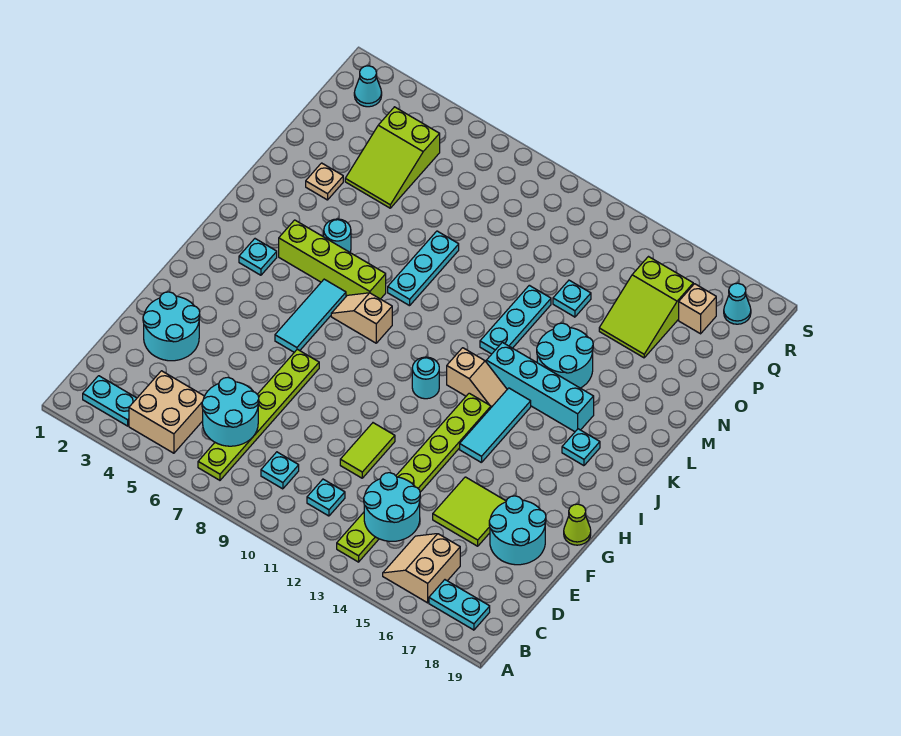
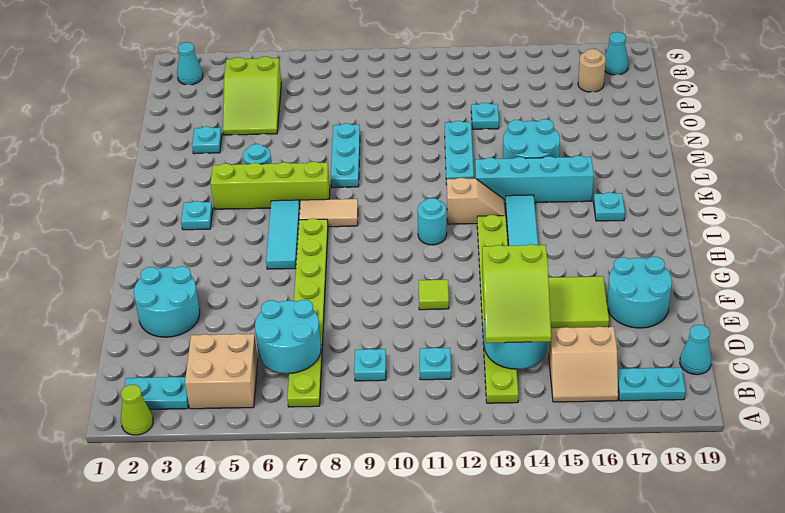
lime plate B7:G7 level 1 -> lime plate B7:I7 level 1
tan slope B15:C16 level 1 top 16 -> tan slope B15:C16 level 1 top C
none -> cyan cone C19 level 1
lime tile E11:F11 level 1 -> lime tile F11 level 1
lime cone G19 level 1 -> lime cone A2 level 1
tan slope J7:J8 level 1 top 8 -> tan tile J7:J8 level 1
tan plate N3 level 1 -> cyan plate N3 level 1
lime slope O15:Q16 level 1 top Q -> lime slope C13:E14 level 3 top E
tan brick Q17 level 1 -> tan round brick Q17 level 1

